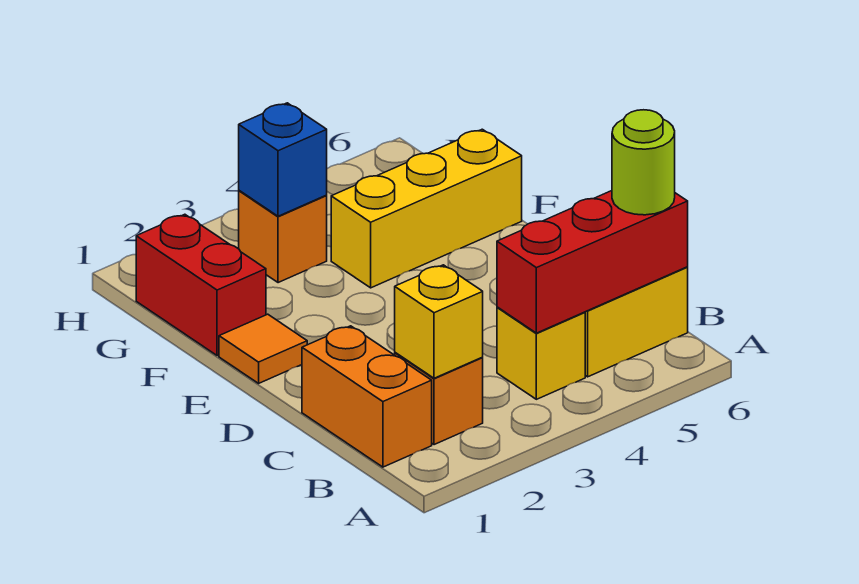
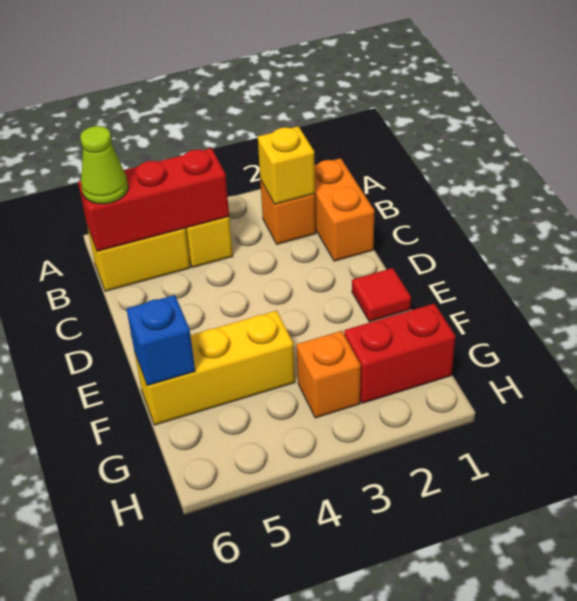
lime round brick B6 level 3 -> lime cone B6 level 3
orange tile E1 level 1 -> red tile E1 level 1
red brick F1:G1 level 1 -> red brick G1:G2 level 1
blue brick G3 level 2 -> blue brick F6 level 2

